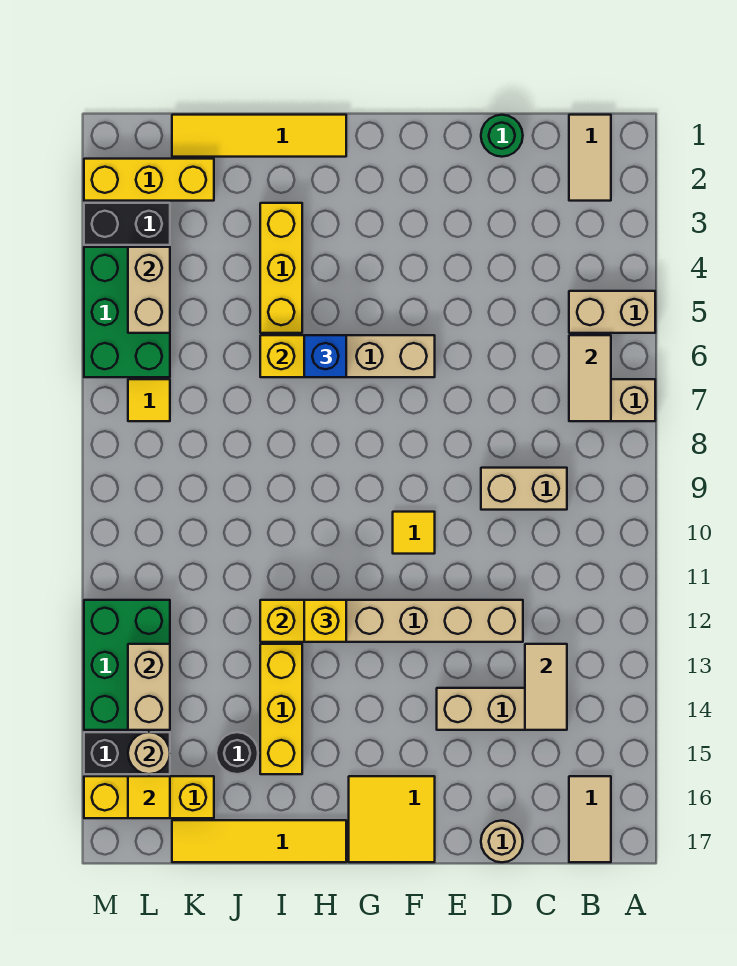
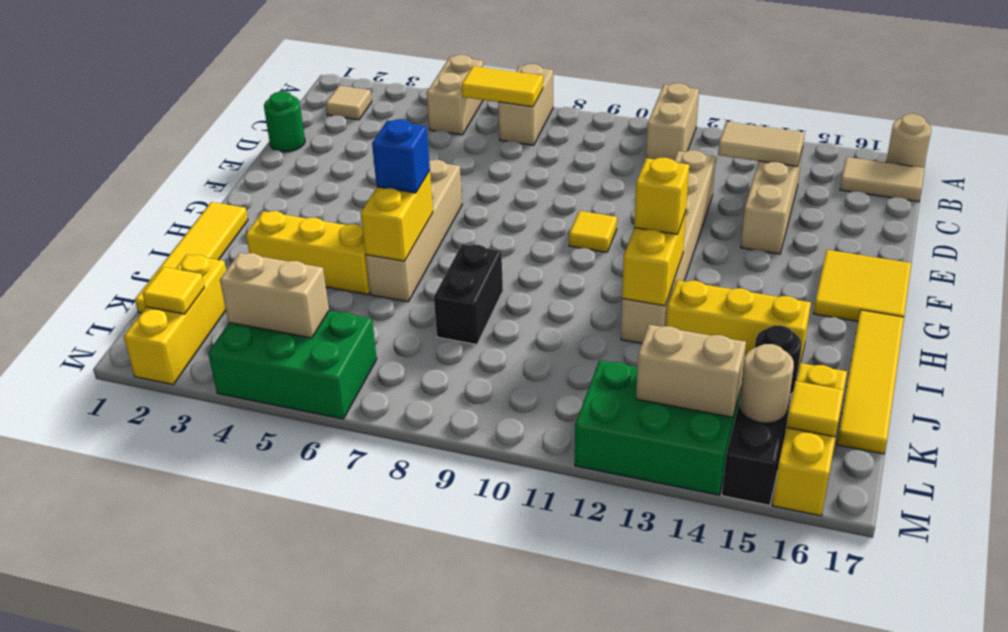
tan tile B1:B2 level 1 -> tan tile B2 level 1
tan tile B6:B7 level 2 -> yellow tile B6:B7 level 2
tan brick C9:D9 level 1 -> tan brick A11:B11 level 1
tan round brick D17 level 1 -> tan round brick A17 level 1
black brick L3:M3 level 1 -> black brick I8:J8 level 1
yellow tile L7 level 1 -> yellow tile L2 level 2

